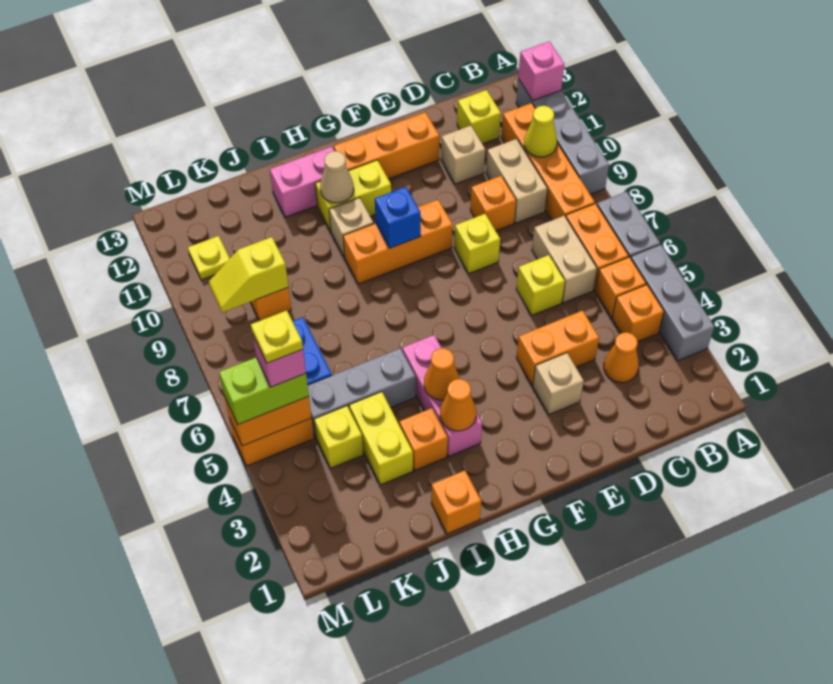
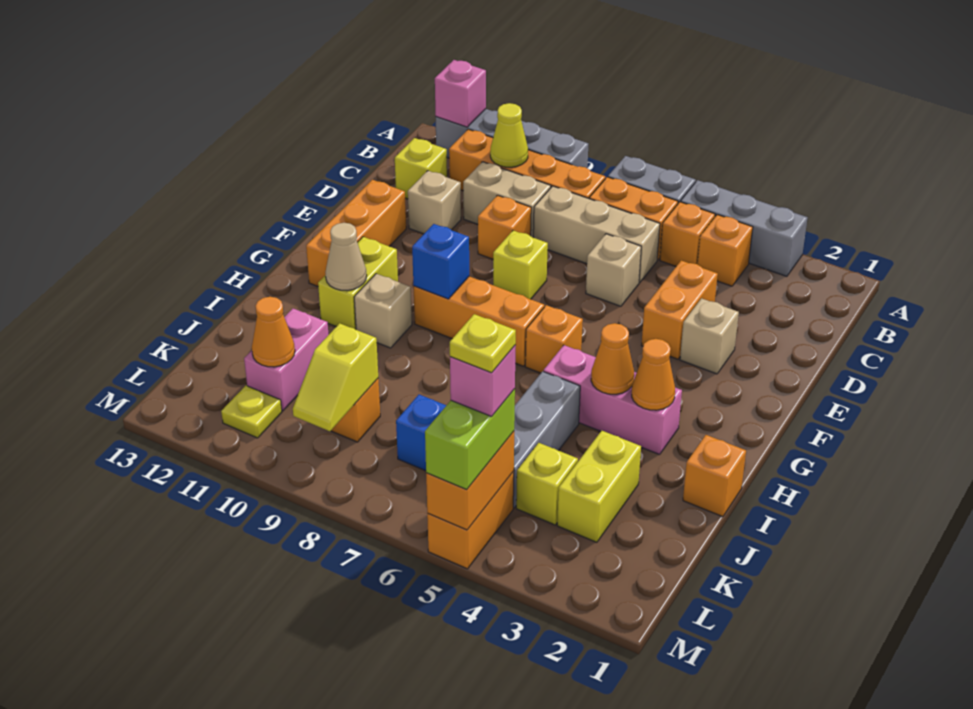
orange cone C3 level 1 -> orange cone K11 level 2
tan brick C6:C7 level 1 -> tan brick C6:C8 level 1
yellow brick D6 level 1 -> tan brick D6 level 1
orange brick F9:H9 level 1 -> orange brick G7:G9 level 1
pink brick H12:I12 level 1 -> pink brick J11:K11 level 1
orange brick I3 level 1 -> orange brick G6 level 1
yellow brick J3:J4 level 1 -> yellow brick J3:K3 level 1

